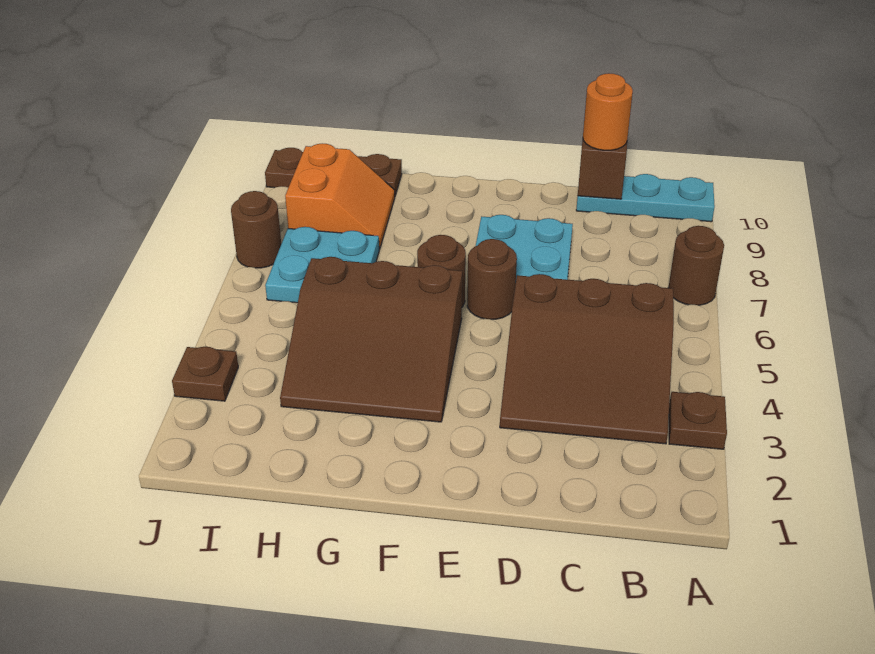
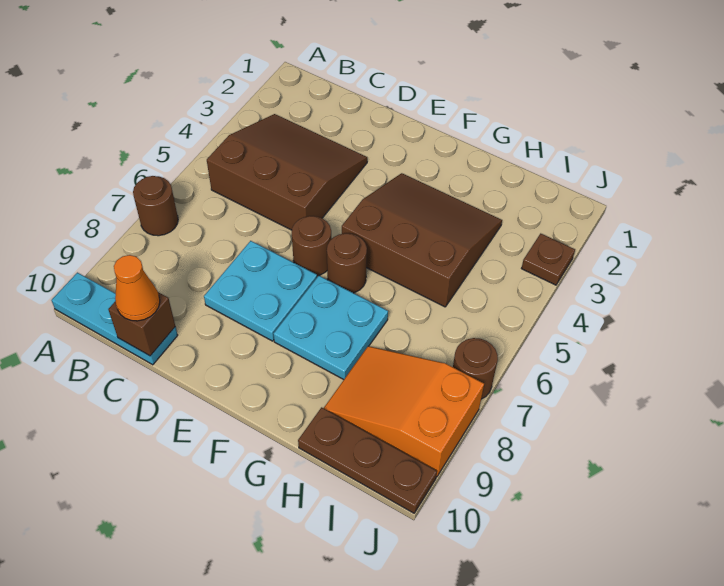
brown plate A3 level 1 -> none
orange round brick C10 level 3 -> orange cone C10 level 3
cyan plate H6:I7 level 1 -> cyan plate F7:G8 level 1
orange slope H8:I9 level 1 top I -> orange slope H8:J9 level 1 top J

